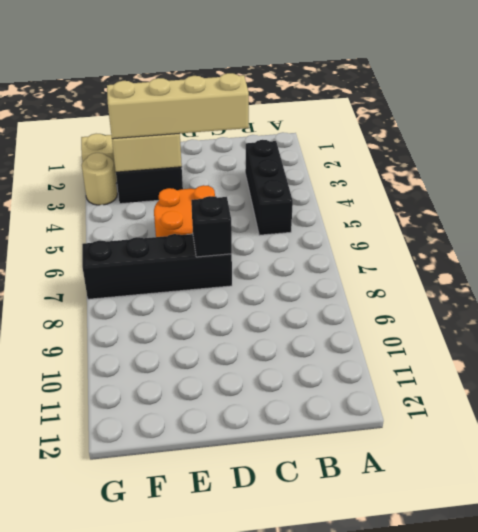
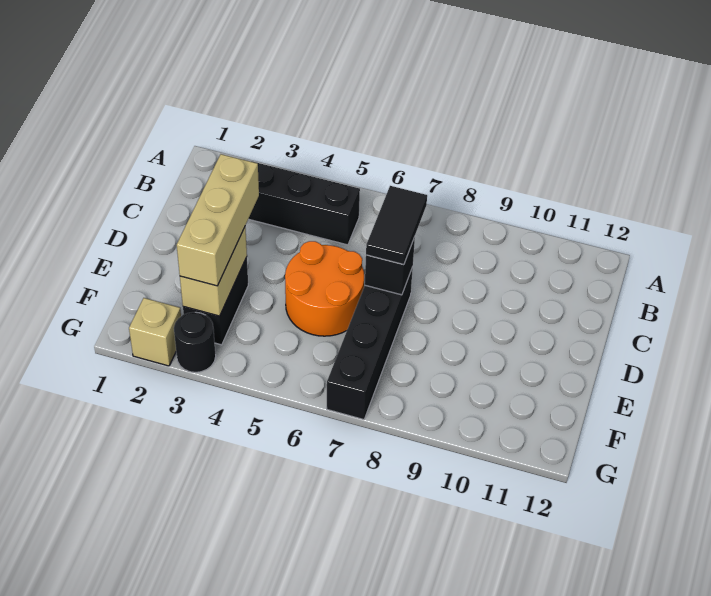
tan brick C3:F3 level 3 -> tan brick D3:F3 level 3
none -> black tile C7:D7 level 3
tan round brick G3 level 1 -> black round brick G3 level 1

